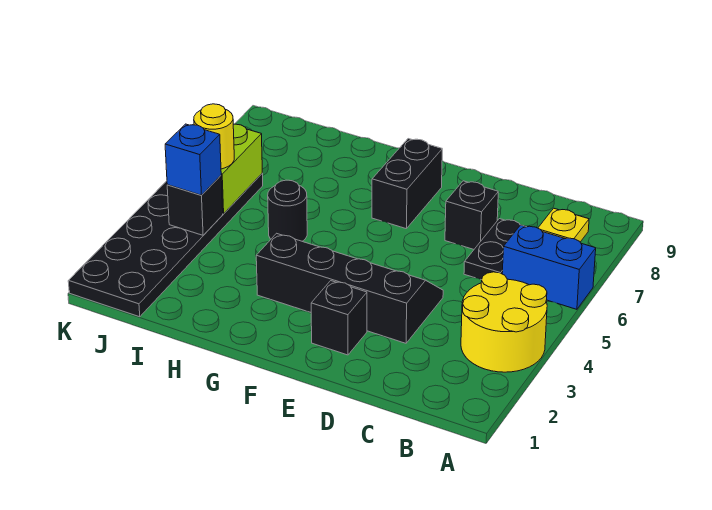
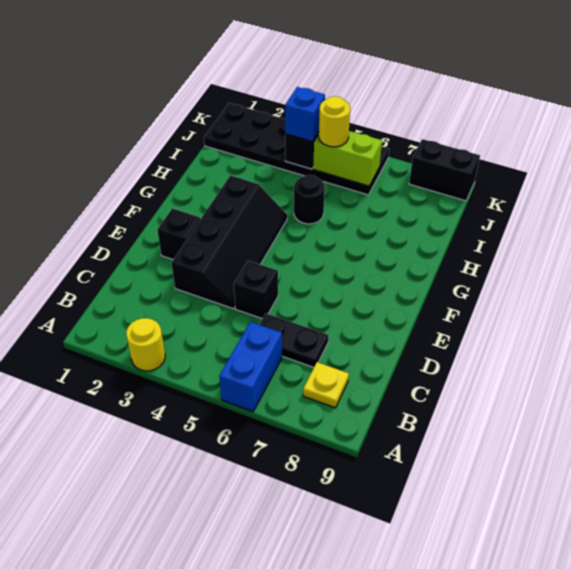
yellow round brick A3:B4 level 1 -> yellow round brick A3 level 1
black brick D7 level 1 -> black brick D5 level 1
black brick F7:F8 level 1 -> black brick K8:K9 level 1

